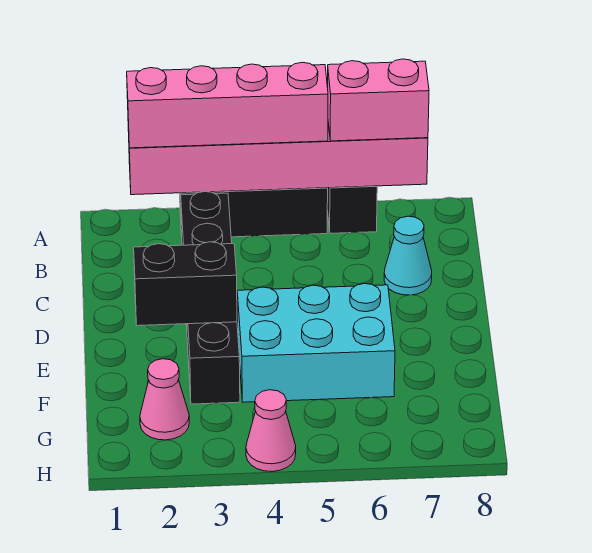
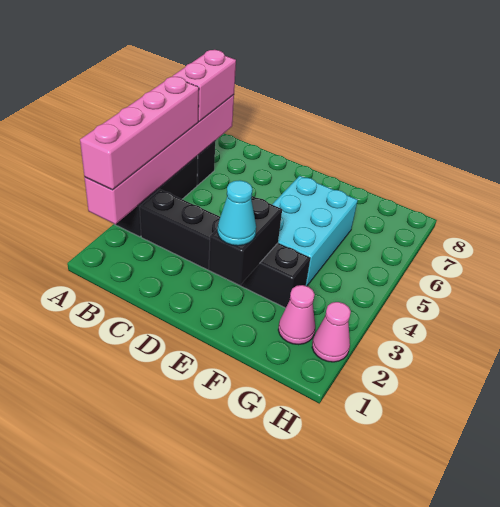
cyan cone C7 level 1 -> cyan cone E2 level 3
pink cone H4 level 1 -> pink cone H2 level 1

